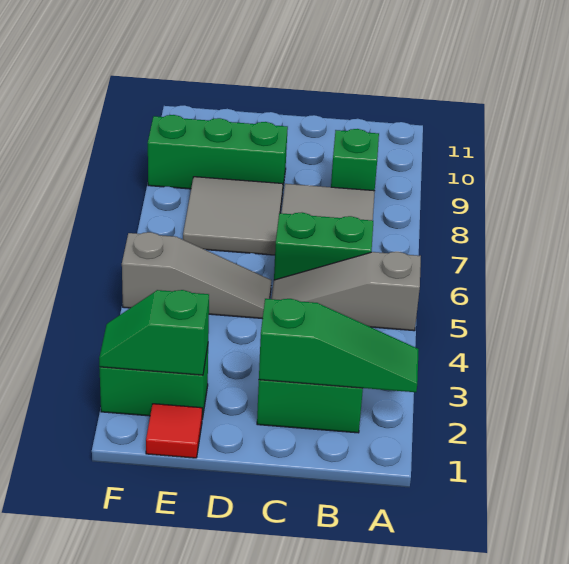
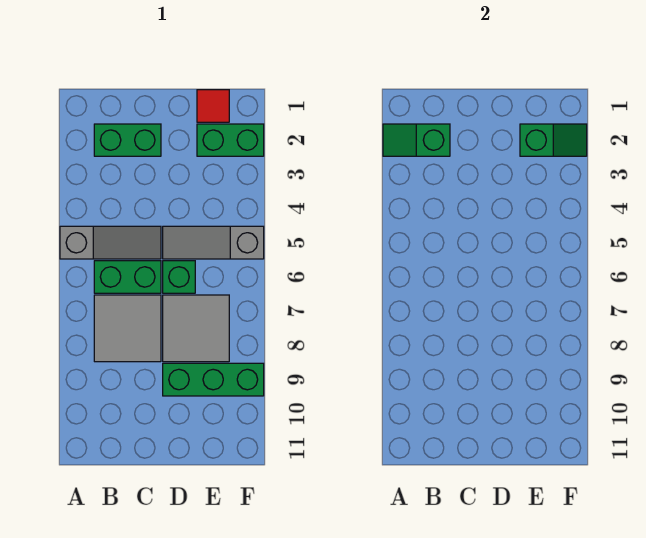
green slope A2:C2 level 2 top C -> green slope A2:B2 level 2 top B
green brick B9 level 1 -> green brick D6 level 1

